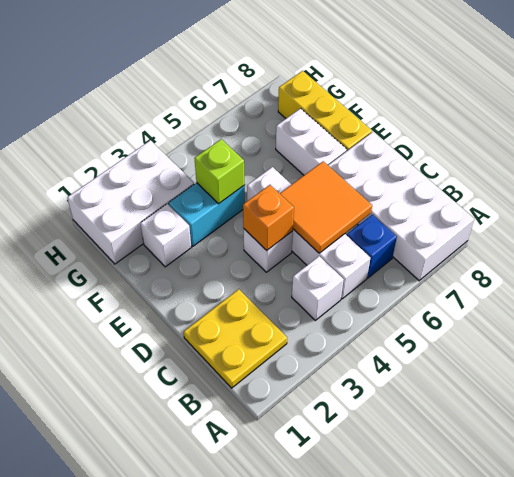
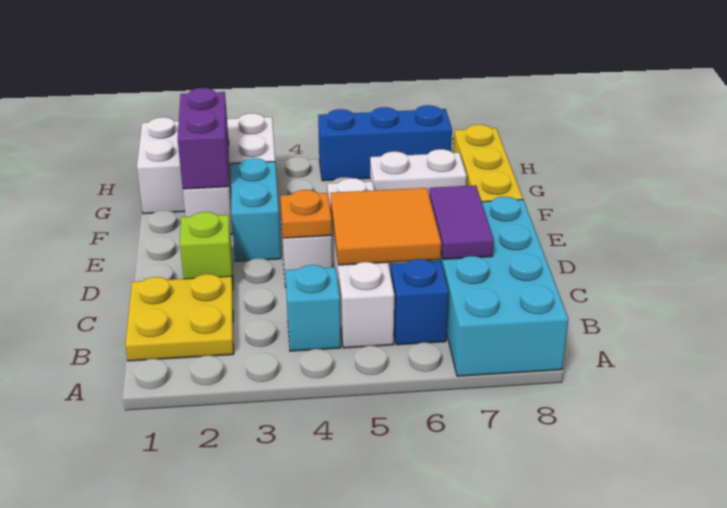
white brick A7:D8 level 1 -> cyan brick A7:D8 level 1
white brick B4 level 1 -> cyan brick B4 level 1
none -> purple tile C7:D7 level 2
orange brick D4 level 2 -> orange plate D4 level 2
white brick E7:F7 level 1 -> white brick F6:F7 level 1
none -> purple brick F2:G2 level 2
cyan brick F3:F4 level 1 -> cyan brick E3:F3 level 1
lime brick F4 level 2 -> lime brick D2 level 1
none -> blue brick H5:H7 level 1

